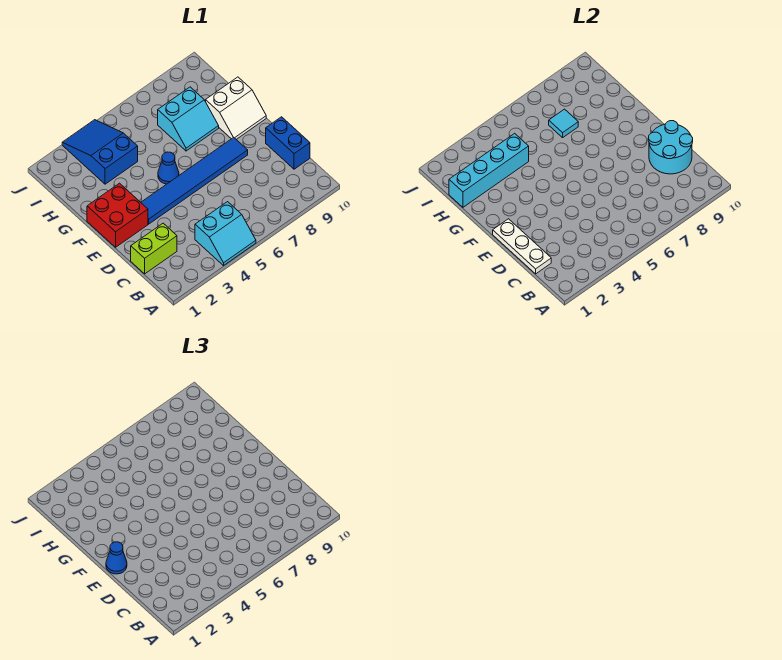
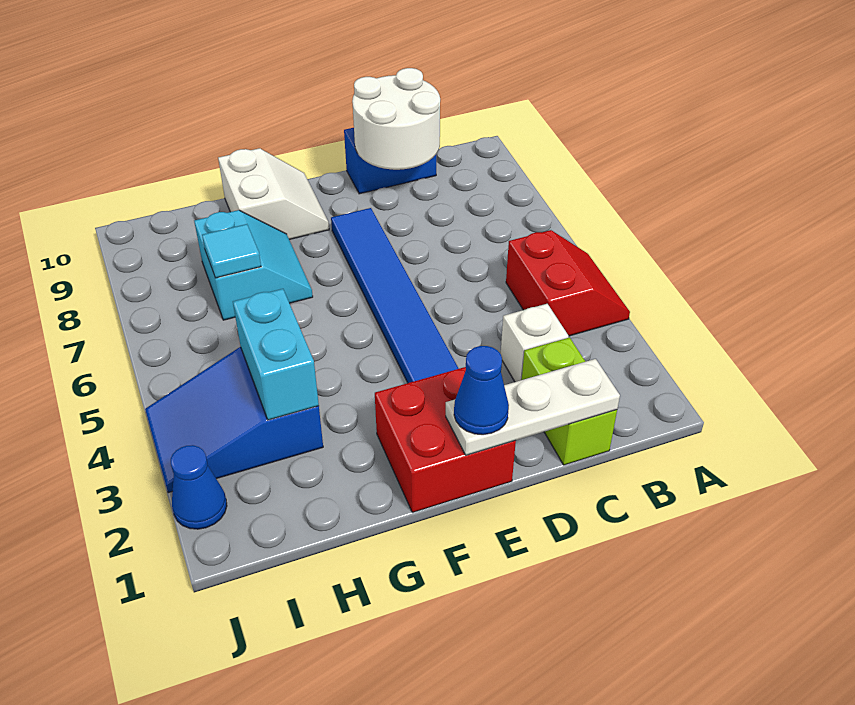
cyan slope A4:B5 level 1 top B -> red slope A4:B5 level 1 top B
none -> white brick C3 level 1
cyan round brick C9:D10 level 2 -> white round brick C9:D10 level 2
blue cone F5 level 1 -> blue cone J2 level 1
cyan brick H1:H4 level 2 -> cyan brick H3:H4 level 2

